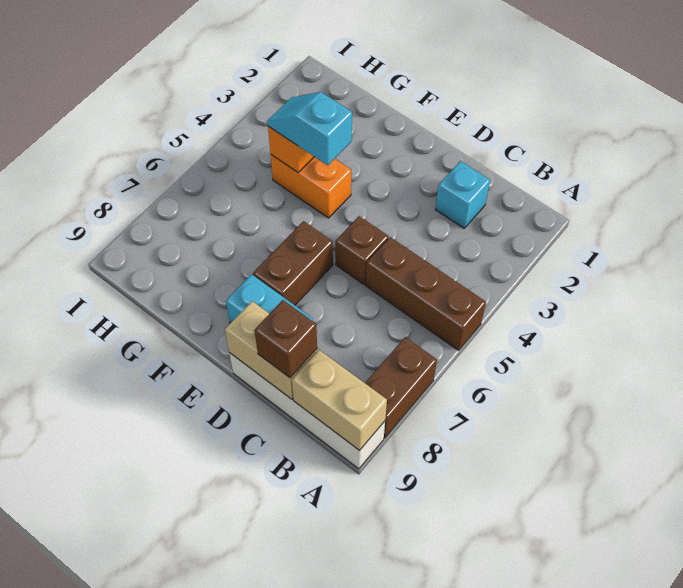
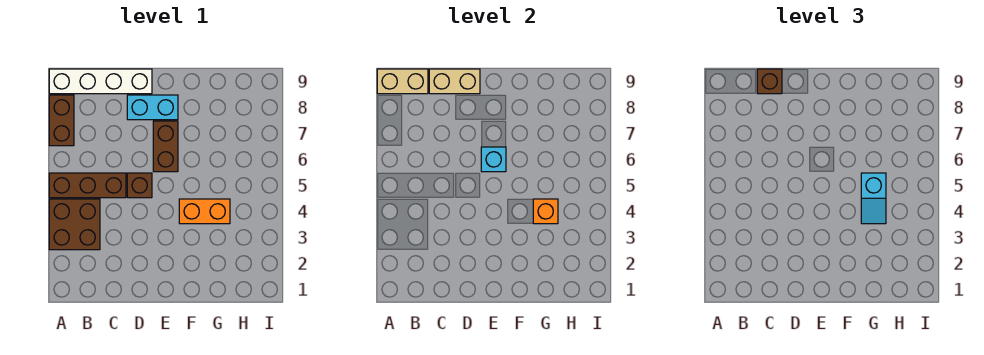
none -> brown brick A3:B4 level 1
cyan brick C2 level 1 -> cyan brick E6 level 2
cyan slope F4:G4 level 3 top F -> cyan slope G4:G5 level 3 top 5

